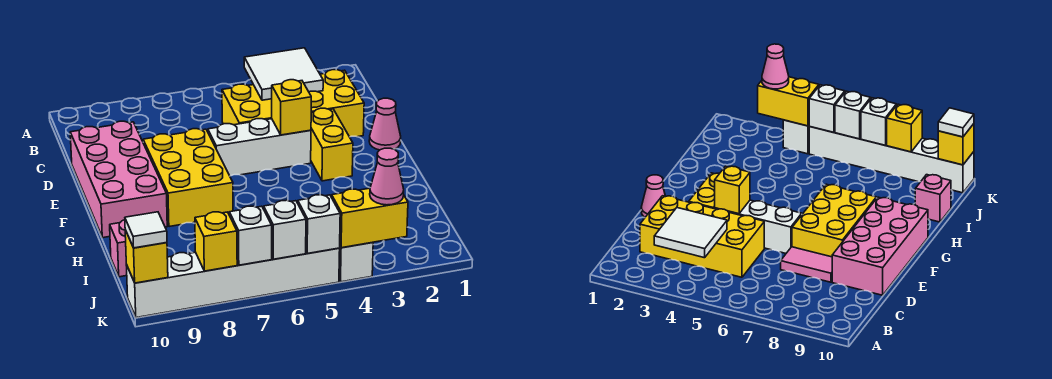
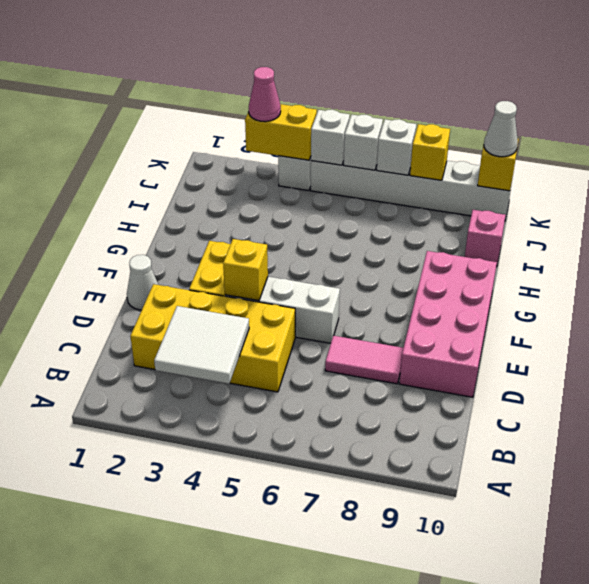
pink cone E1 level 1 -> white cone E1 level 1
yellow brick E7:G8 level 1 -> none
white tile K10 level 3 -> white cone K10 level 3

